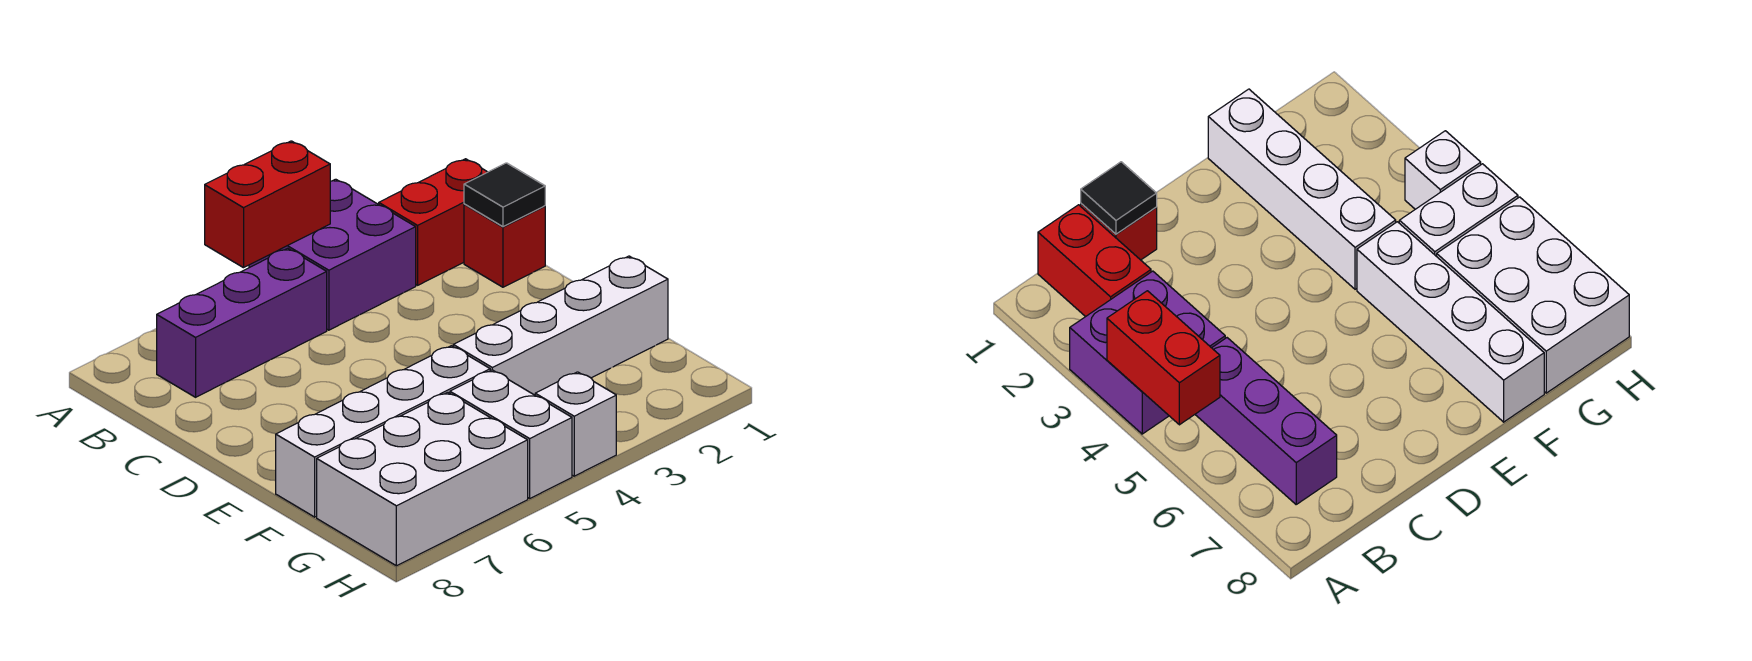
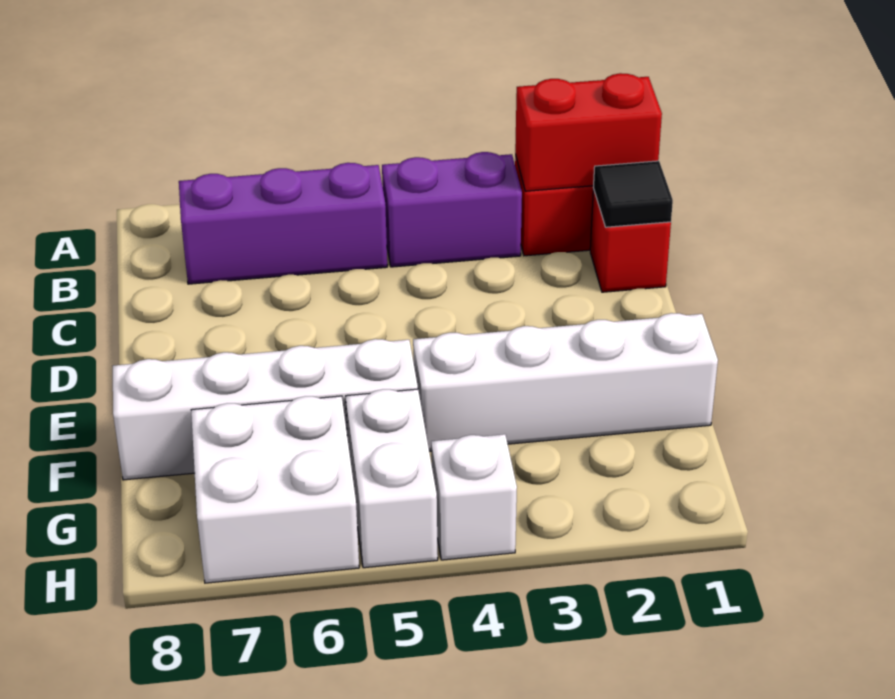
purple brick A3:B4 level 1 -> purple brick B3:B4 level 1
red brick A4:A5 level 2 -> red brick B1:B2 level 2
white brick G6:H8 level 1 -> white brick G6:H7 level 1

